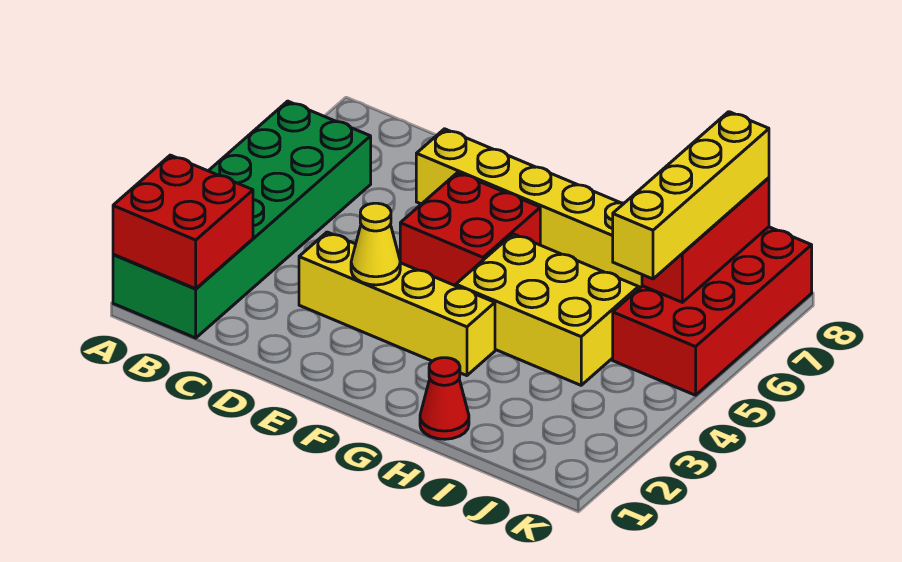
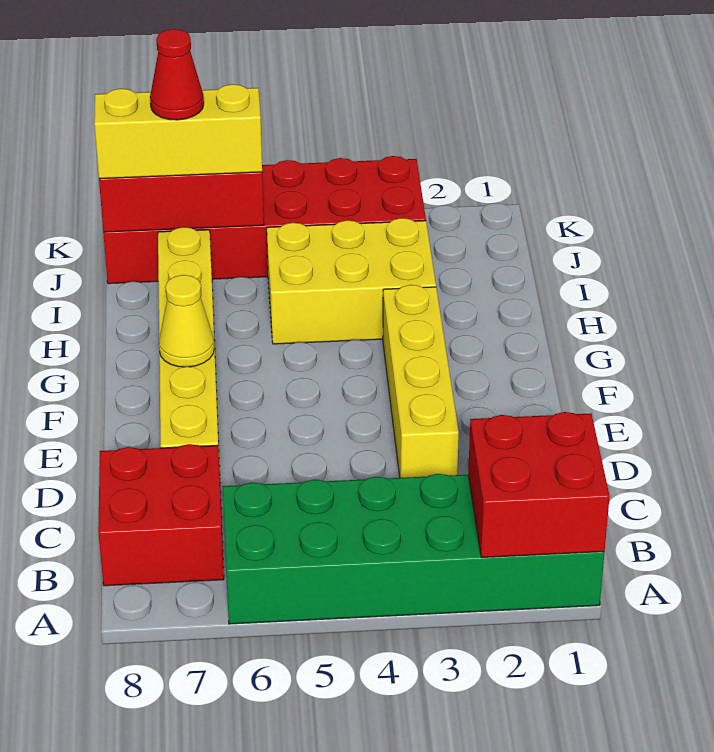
yellow cone E3 level 2 -> yellow cone F7 level 2
red brick E5:F6 level 1 -> red brick B7:C8 level 1
yellow brick G4:I5 level 1 -> yellow brick H3:I5 level 1
red cone H1 level 1 -> red cone J7 level 4
red brick J5:K8 level 1 -> red brick J3:K8 level 1
yellow brick J5:J8 level 3 -> yellow brick J6:J8 level 3

